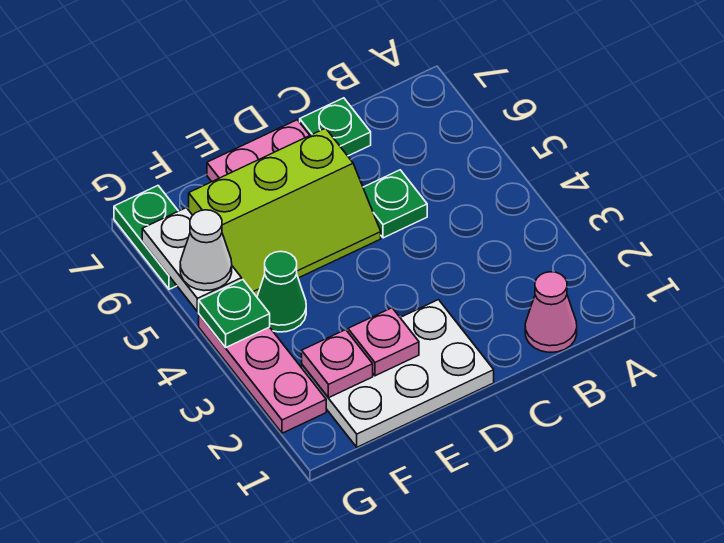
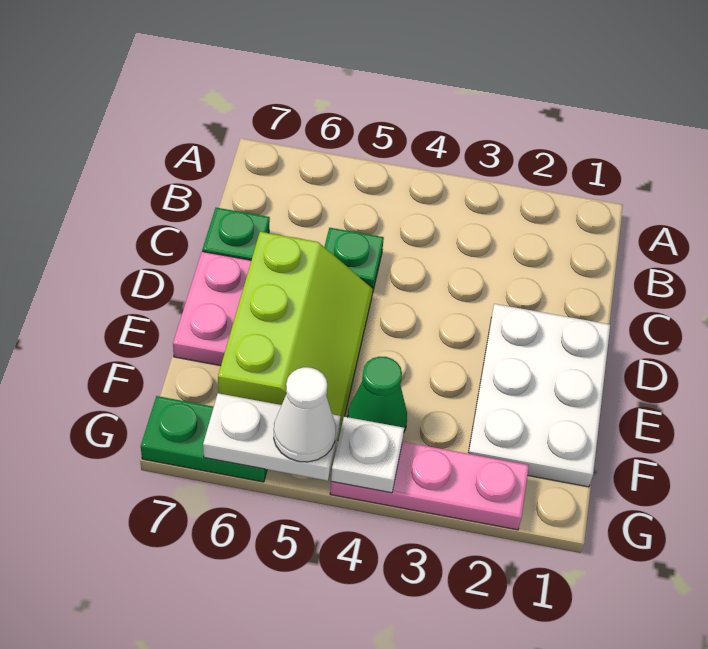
pink cone B1 level 1 -> none
pink plate E2 level 2 -> none
pink plate F2 level 2 -> none
green plate G4 level 2 -> white plate G4 level 2

